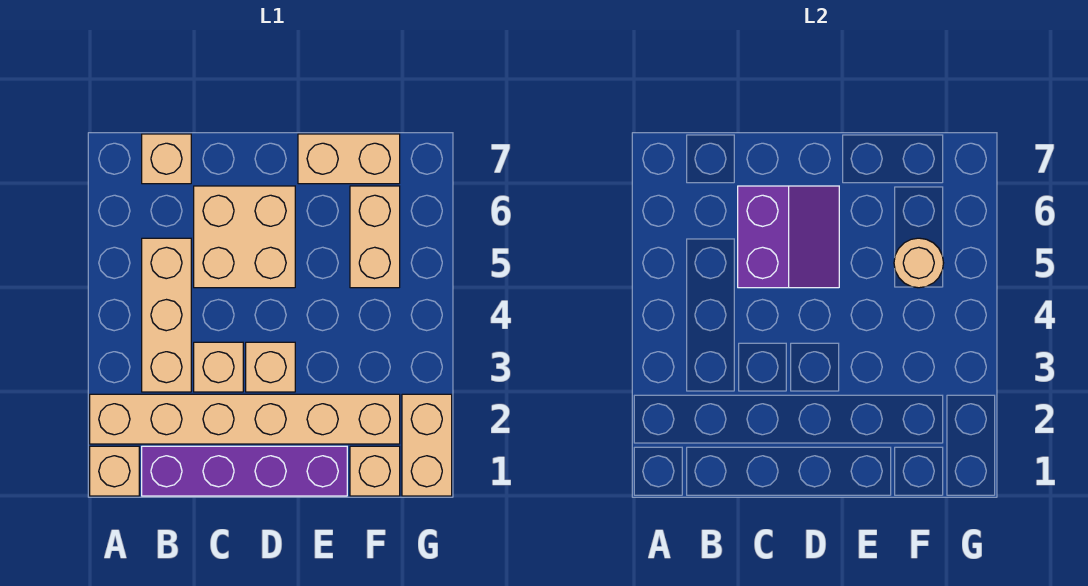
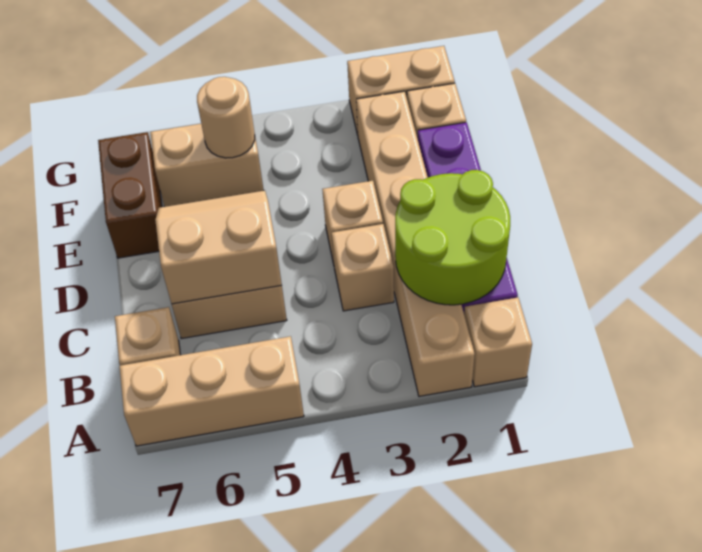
none -> lime round brick B1:C2 level 2
tan brick B3:B5 level 1 -> tan brick A5:A7 level 1
purple slope C5:D6 level 2 top C -> tan slope C5:D6 level 2 top C
tan brick E7:F7 level 1 -> brown brick E7:F7 level 1

